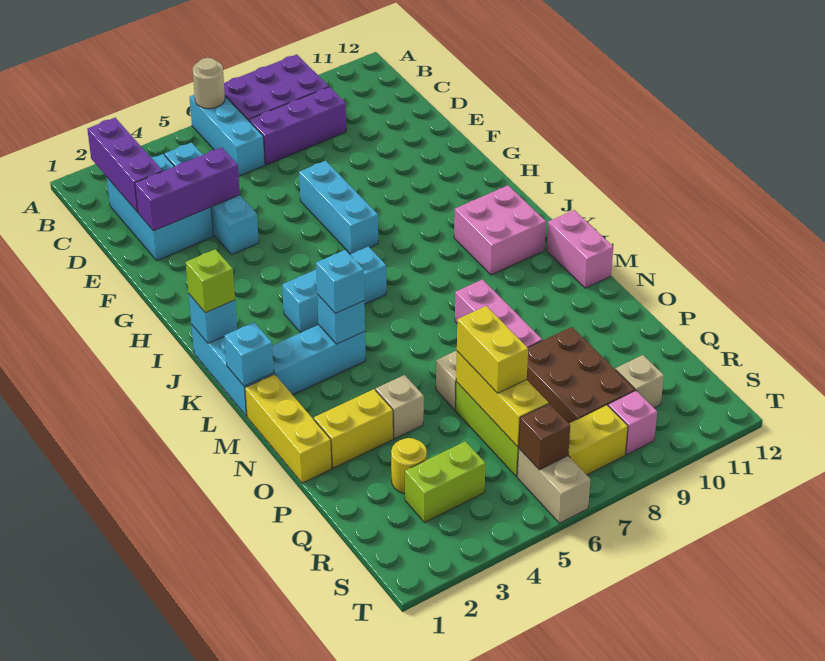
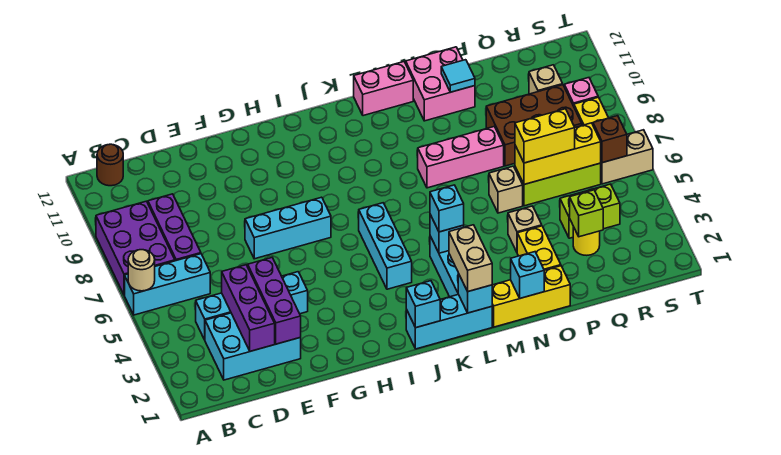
purple brick B2:D2 level 2 -> purple brick D2:D4 level 2
none -> brown round brick B12 level 1
lime brick J1 level 3 -> lime brick Q3 level 2
pink brick J10:K11 level 1 -> pink brick N11:O12 level 1
none -> tan brick L1:L2 level 3
none -> cyan brick N1 level 2
none -> cyan tile O11 level 2
lime brick R3:R4 level 1 -> lime brick Q4:R4 level 1

